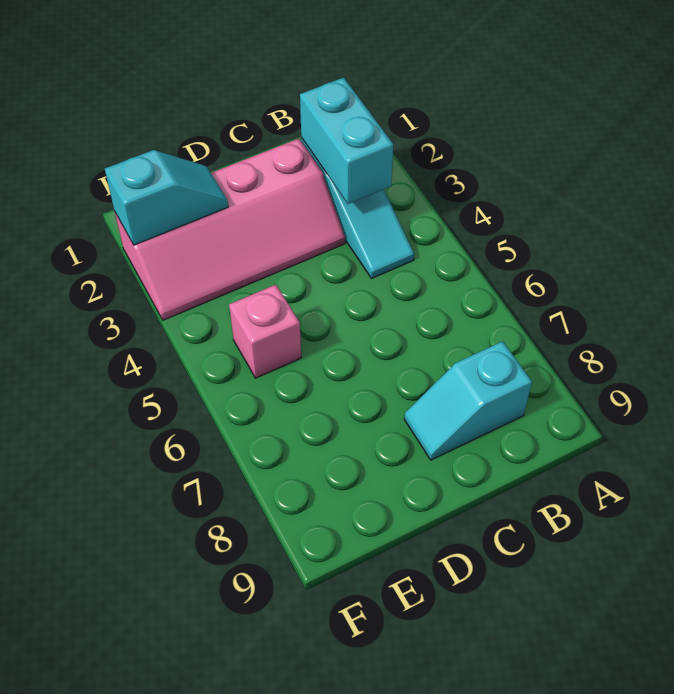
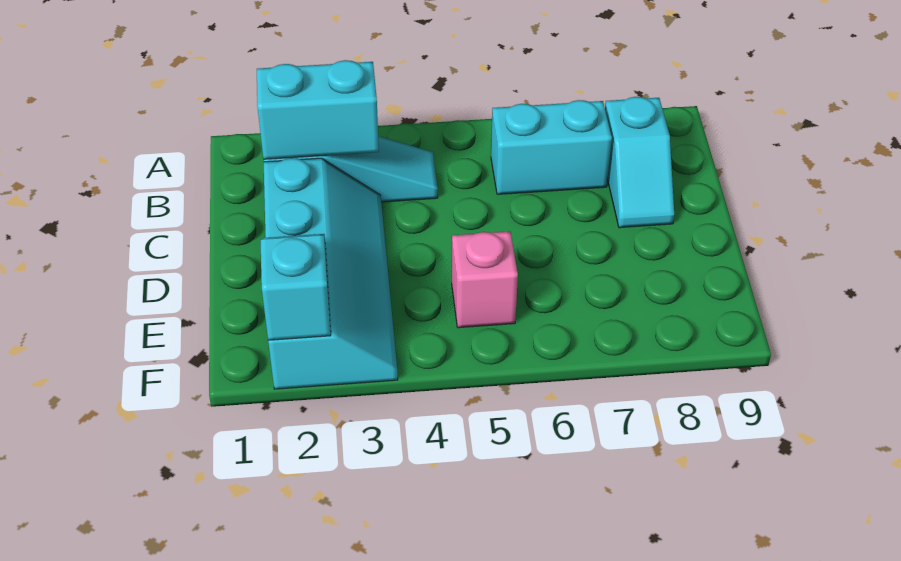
none -> cyan brick B6:B7 level 1
pink slope C2:F3 level 1 top 2 -> cyan slope C2:F3 level 1 top 2

